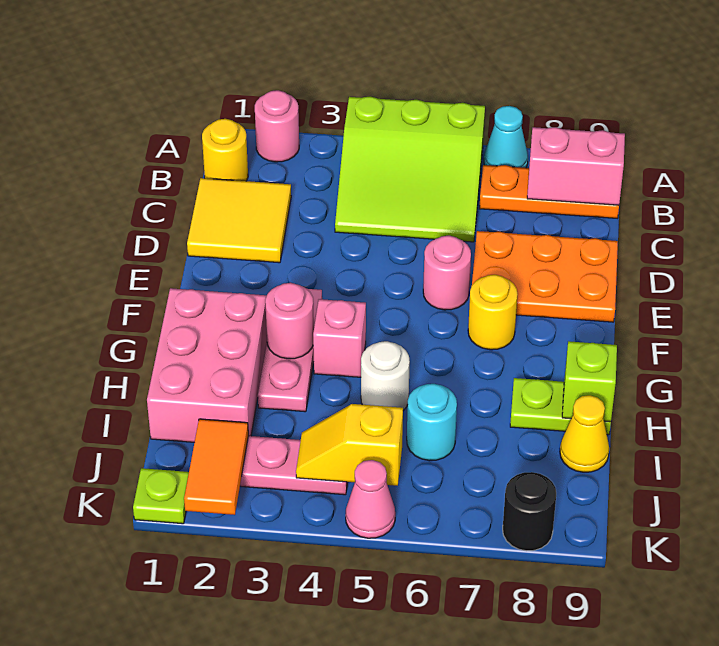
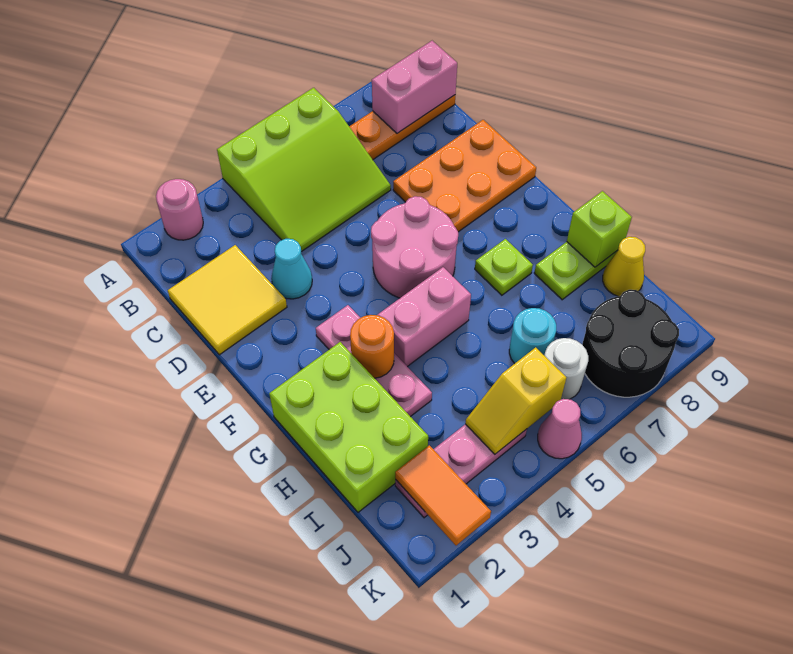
cyan cone A7 level 1 -> cyan cone D3 level 1
yellow round brick B1 level 1 -> none
pink round brick E6 level 1 -> pink round brick E5:F6 level 1
yellow round brick F7 level 1 -> none
pink brick G1:I2 level 1 -> lime brick G1:I2 level 1
pink round brick G3 level 2 -> orange round brick G3 level 2
pink brick G4 level 1 -> pink brick G4:G5 level 1
white round brick H5 level 1 -> white round brick J6 level 1
lime plate K1 level 1 -> lime plate G7 level 1
black round brick K8 level 1 -> black round brick J7:K8 level 1

